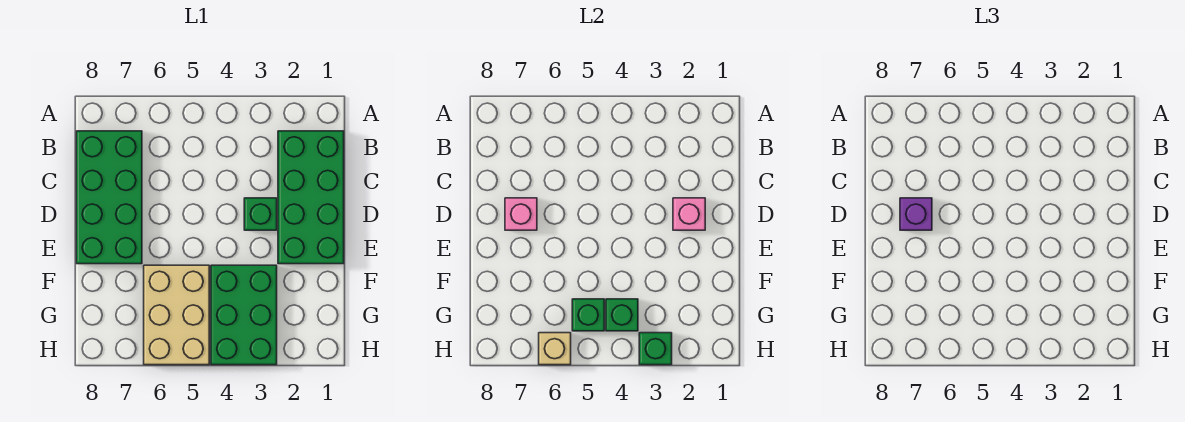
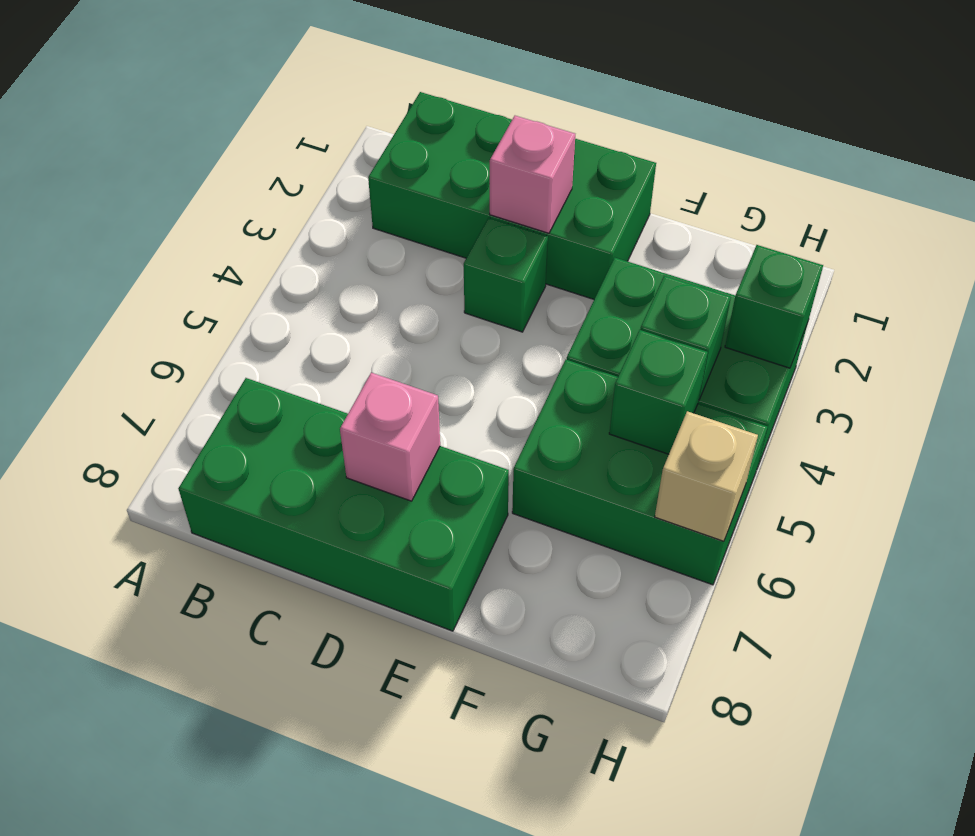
purple brick D7 level 3 -> none
tan brick F5:H6 level 1 -> green brick F5:H6 level 1

